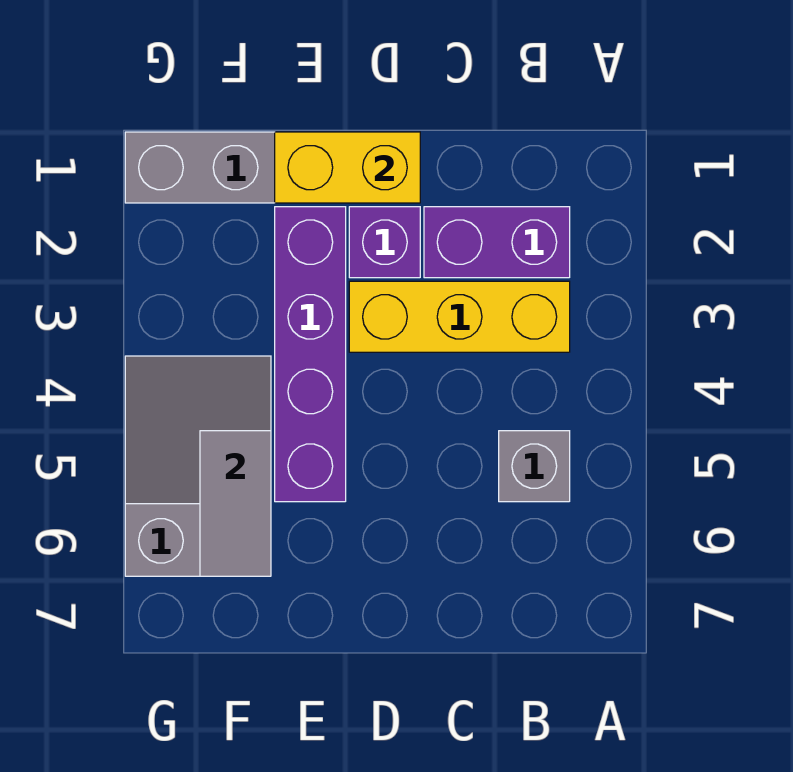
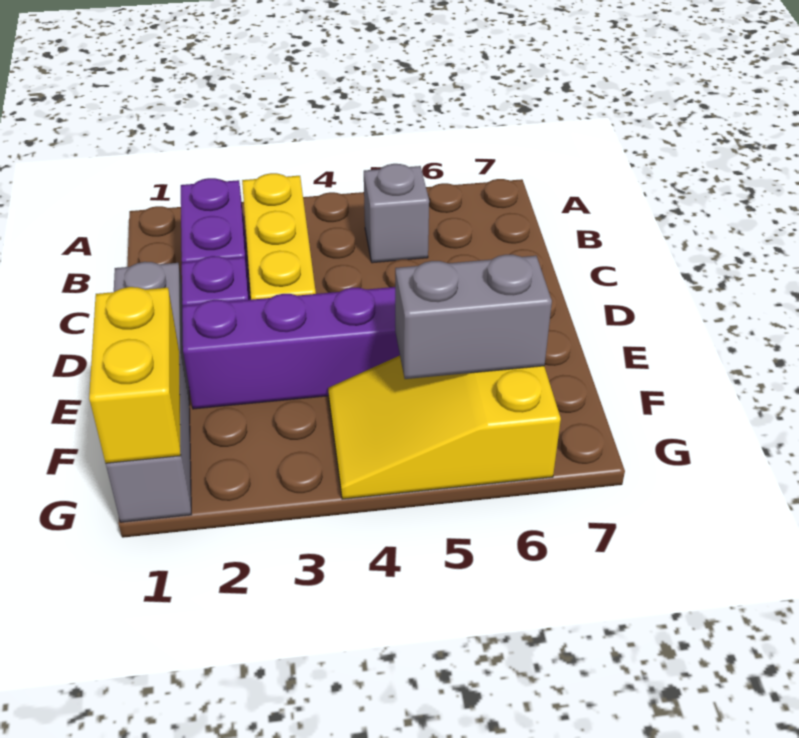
yellow brick D1:E1 level 2 -> yellow brick F1:G1 level 2
grey slope F4:G6 level 1 top 6 -> yellow slope F4:G6 level 1 top 6
grey tile F5:F6 level 2 -> grey brick F5:F6 level 2

